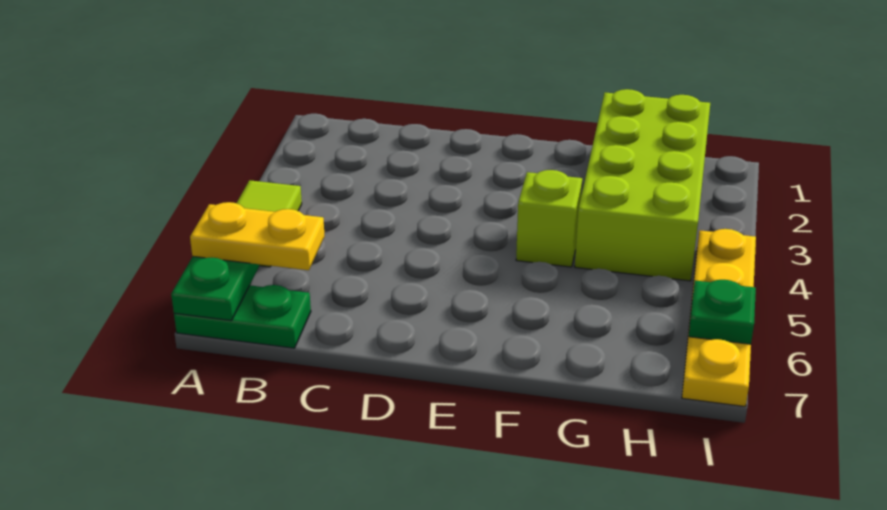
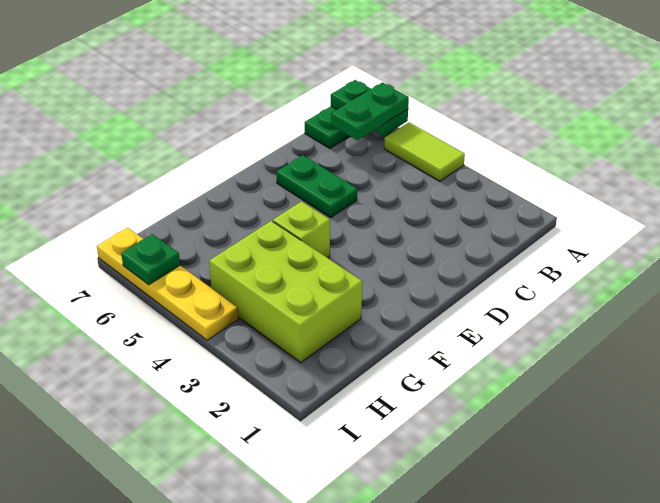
yellow plate A6:B6 level 3 -> green plate A6:B6 level 3
none -> green plate D5:D6 level 1
lime brick G1:H4 level 1 -> lime brick G2:H4 level 1

